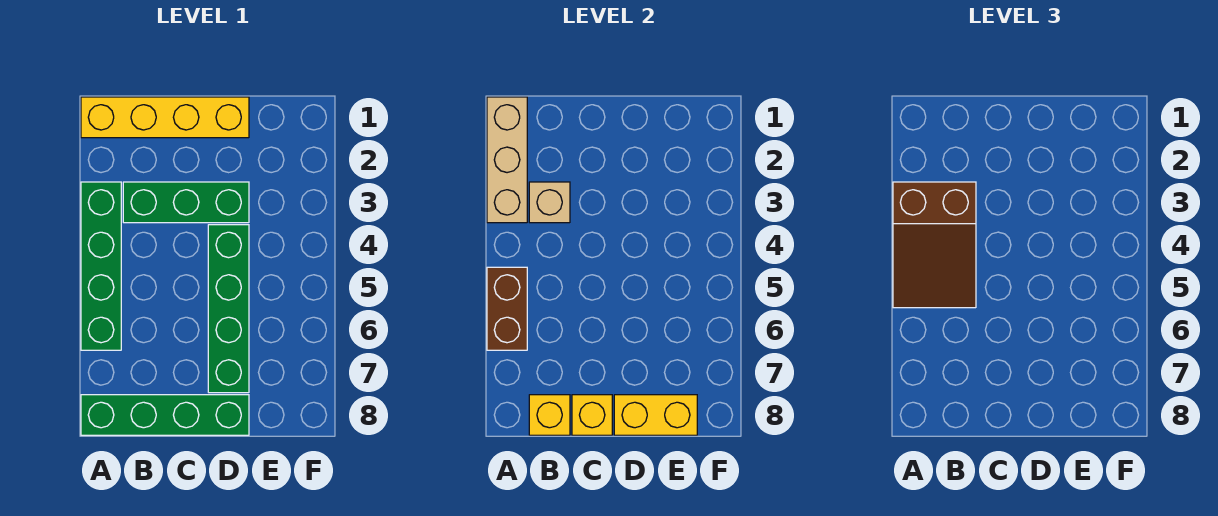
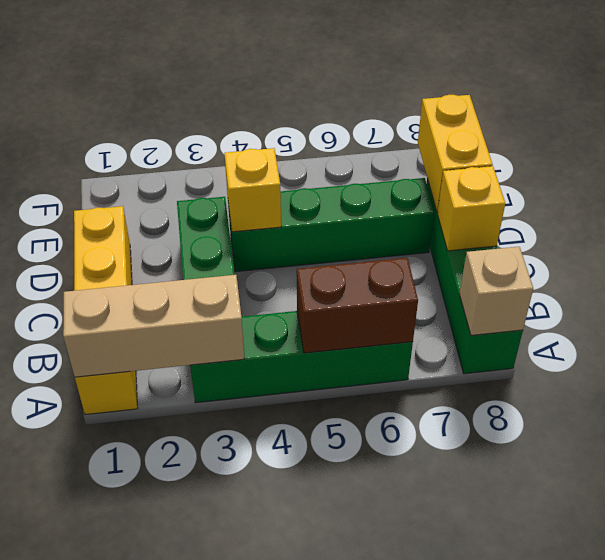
brown slope A3:B5 level 3 top 3 -> none
tan brick B3 level 2 -> tan brick A8 level 2
yellow brick B8 level 2 -> yellow brick D4 level 2

